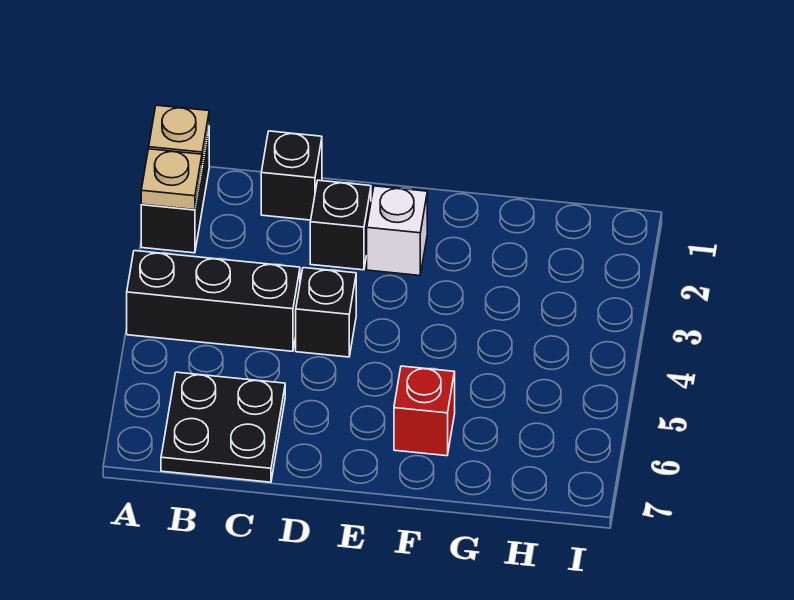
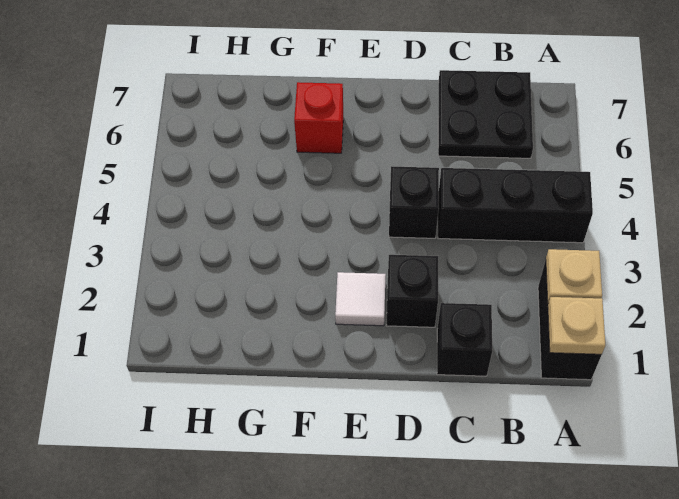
white brick E2 level 1 -> white tile E2 level 1

